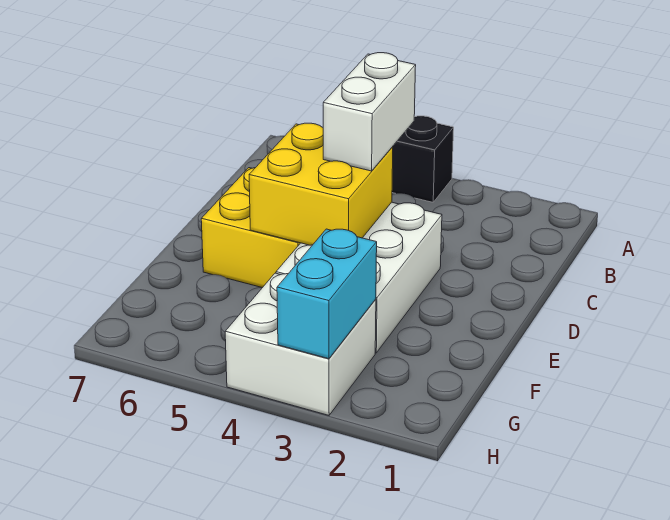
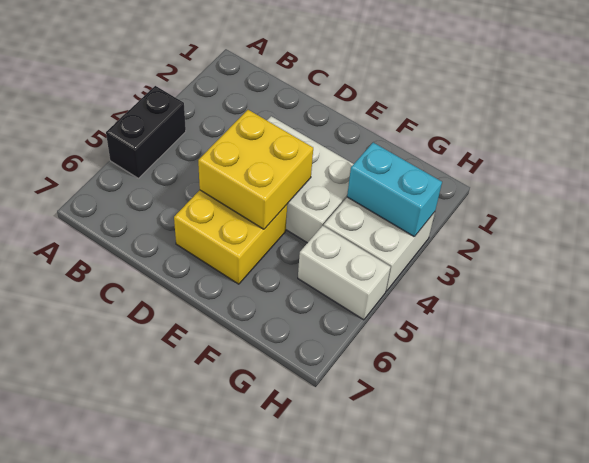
white brick C4:D4 level 3 -> white brick G5:H5 level 1

